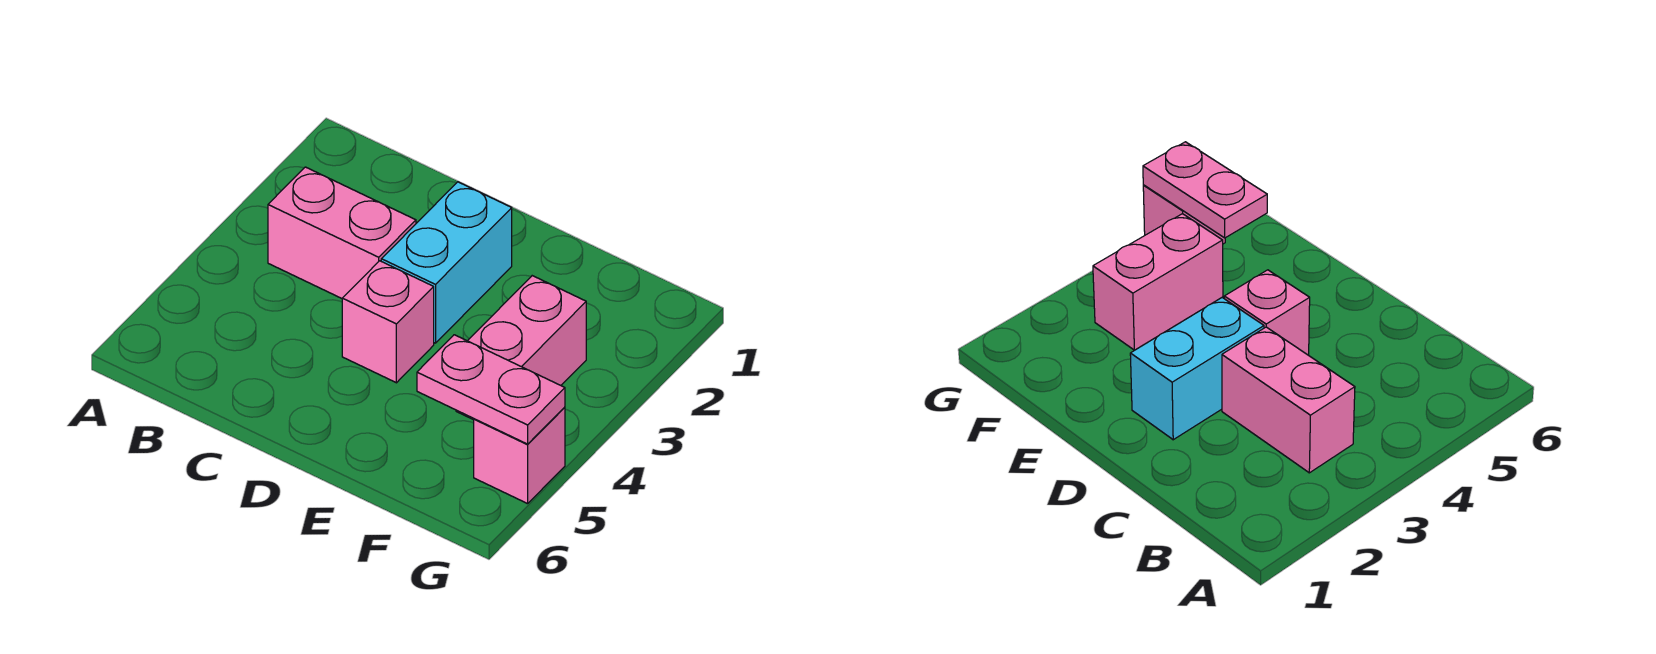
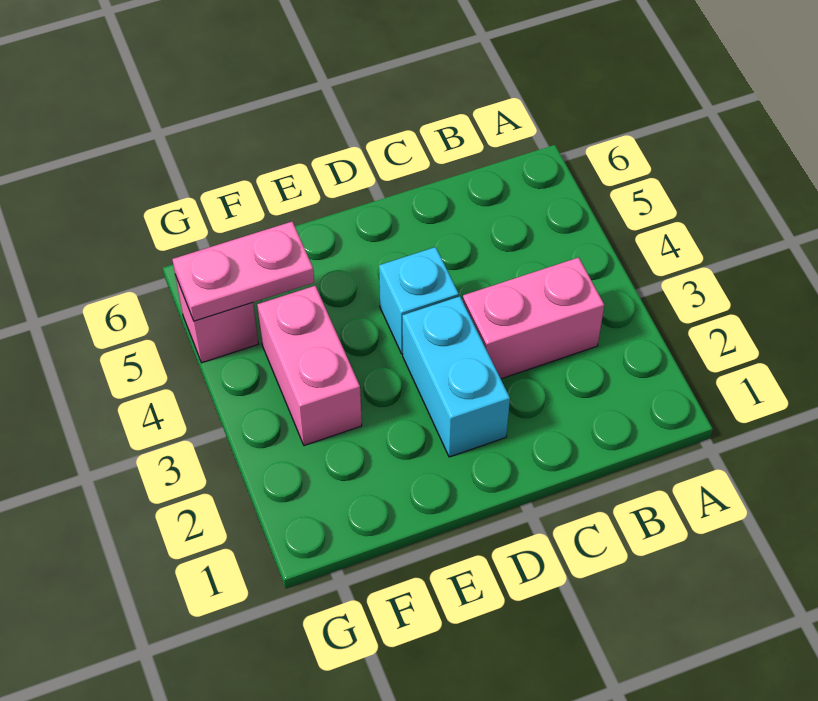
pink brick D4 level 1 -> cyan brick D4 level 1

